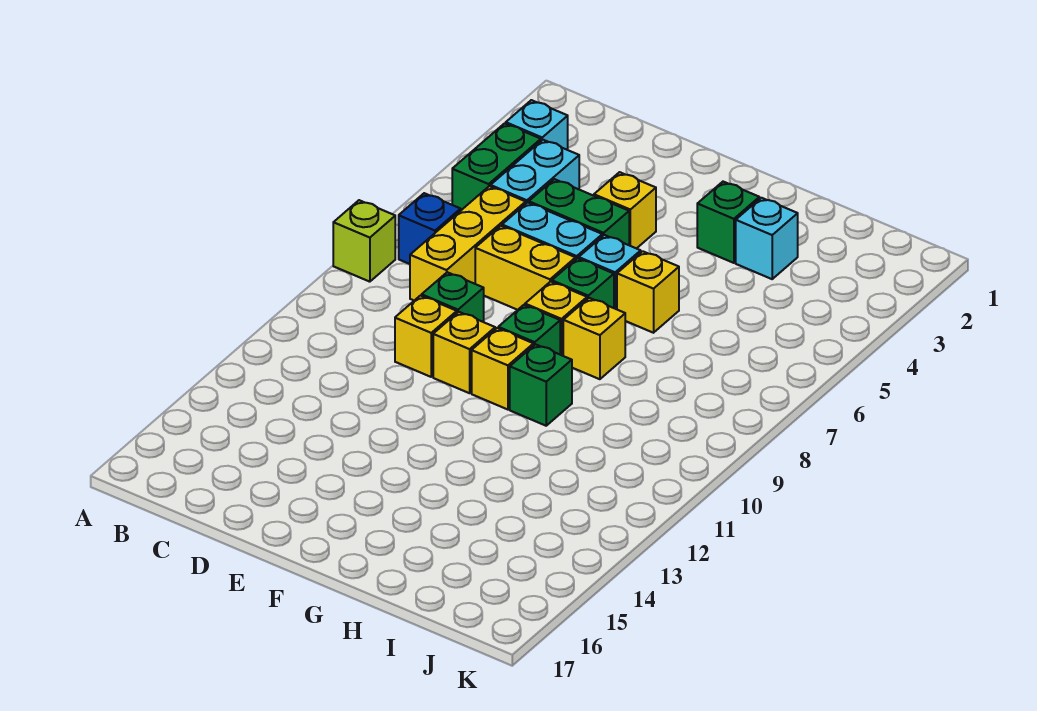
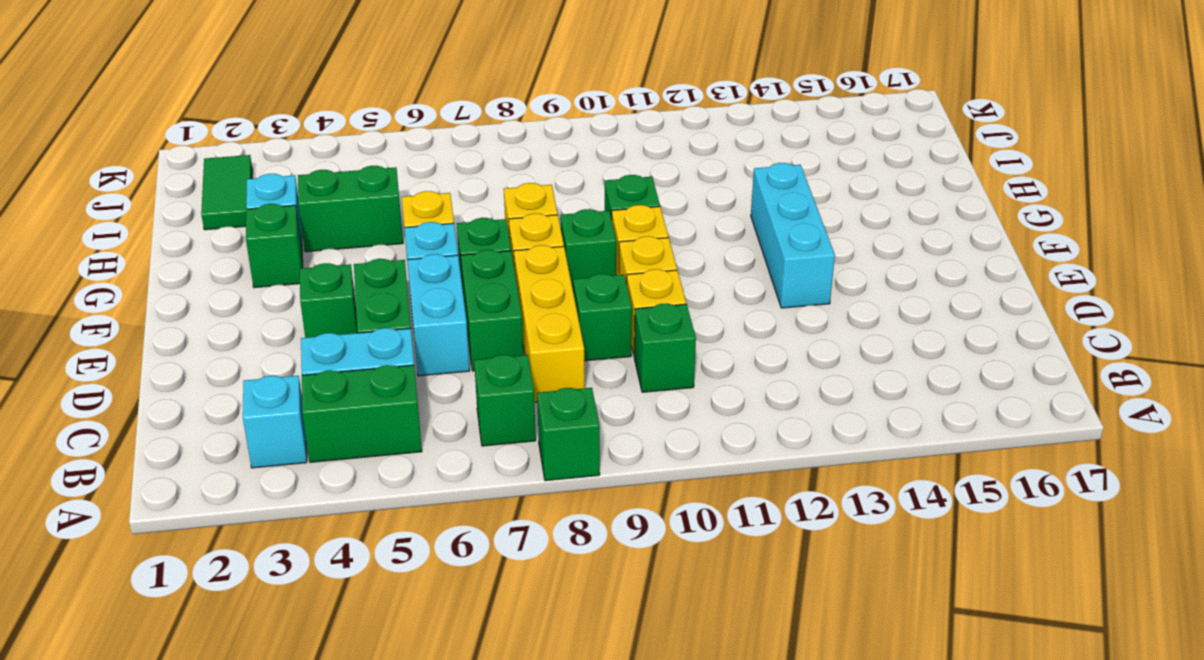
lime brick A8 level 1 -> green brick A8 level 1
blue brick B7 level 1 -> green brick B7 level 1
yellow brick C6:C8 level 1 -> yellow brick C8:E8 level 1
none -> green brick C10 level 1
yellow brick D7:E7 level 1 -> green brick D7:E7 level 1
yellow brick E4 level 1 -> green brick E4 level 1
none -> cyan brick E13:G13 level 1
none -> green brick H4:H5 level 1
none -> green tile I2:J2 level 1

